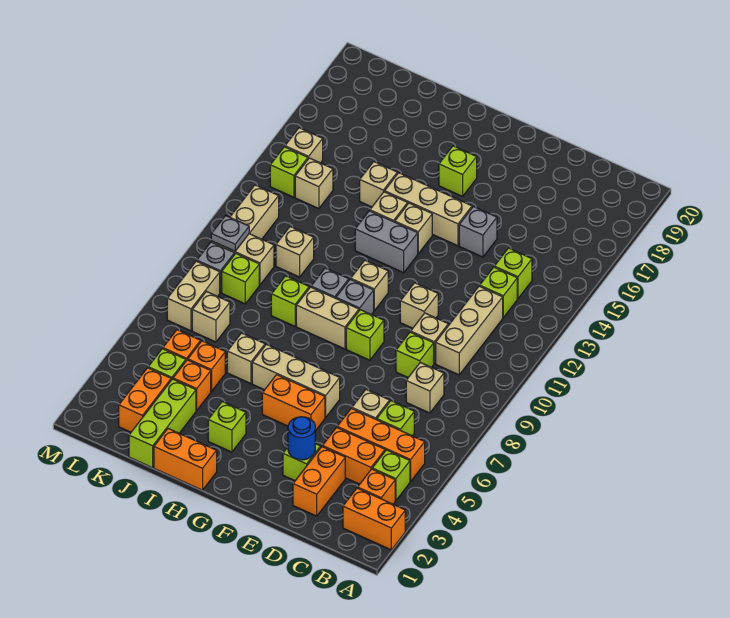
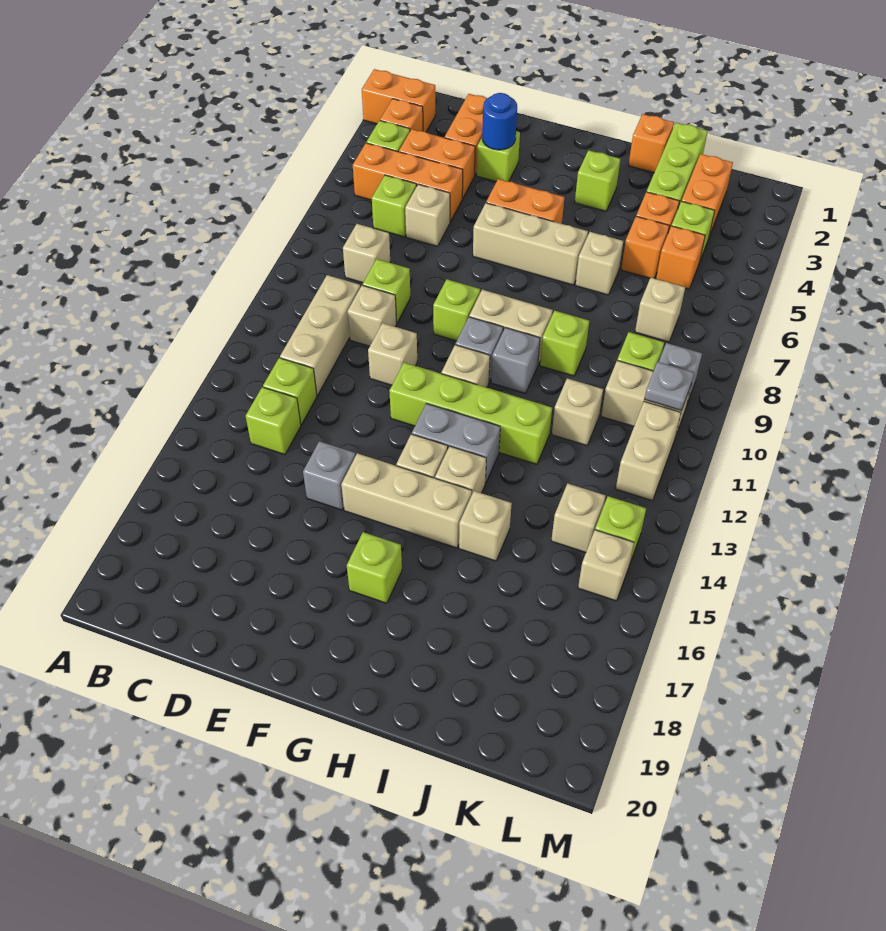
none -> lime brick F12:I12 level 1
orange brick H1:I1 level 1 -> orange brick I1 level 1
tan brick L7:L8 level 1 -> none

